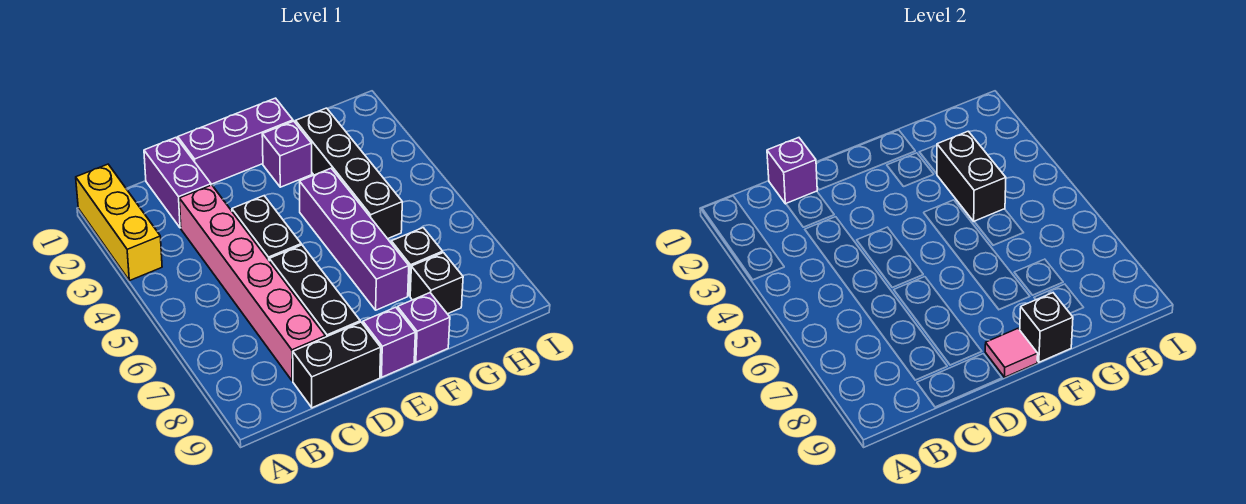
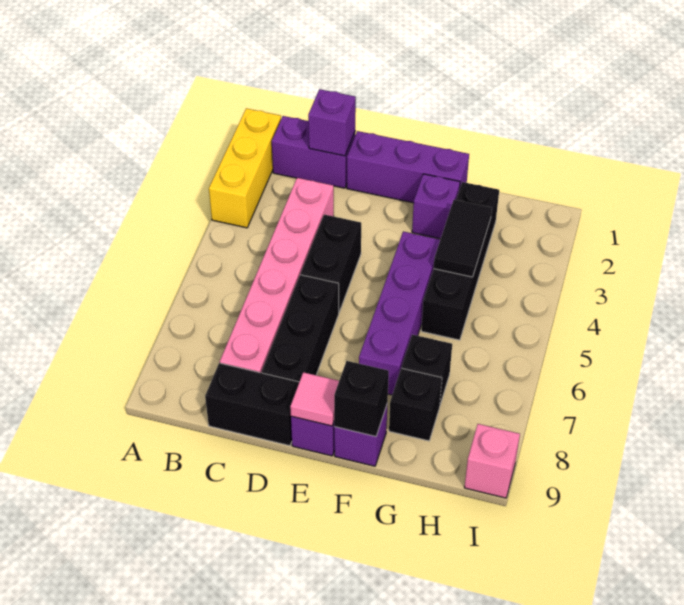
purple brick C1:C2 level 1 -> purple brick B1:C1 level 1
black brick G3:G4 level 2 -> black tile G3:G4 level 2
none -> pink brick I9 level 1

